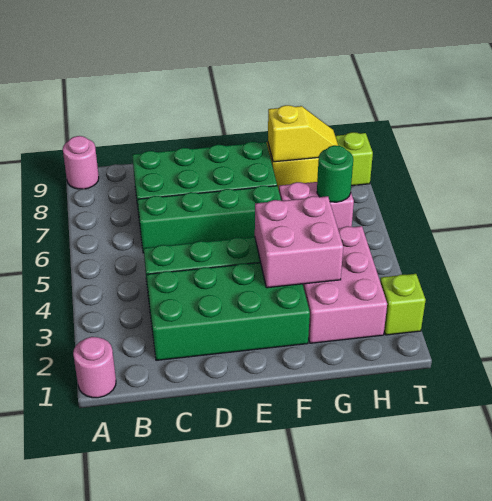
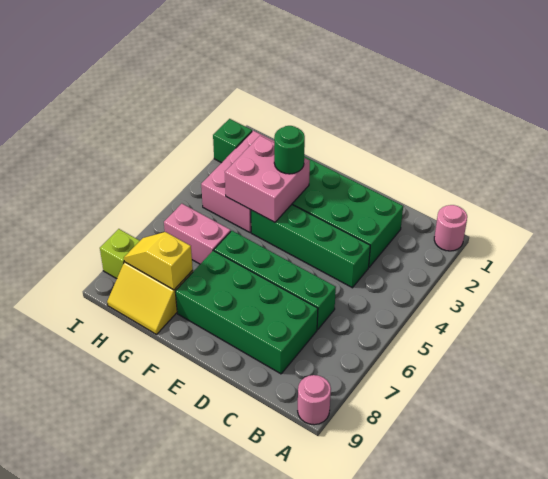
green round brick H6 level 2 -> green round brick F3 level 3
lime brick I2 level 1 -> green brick I2 level 1

